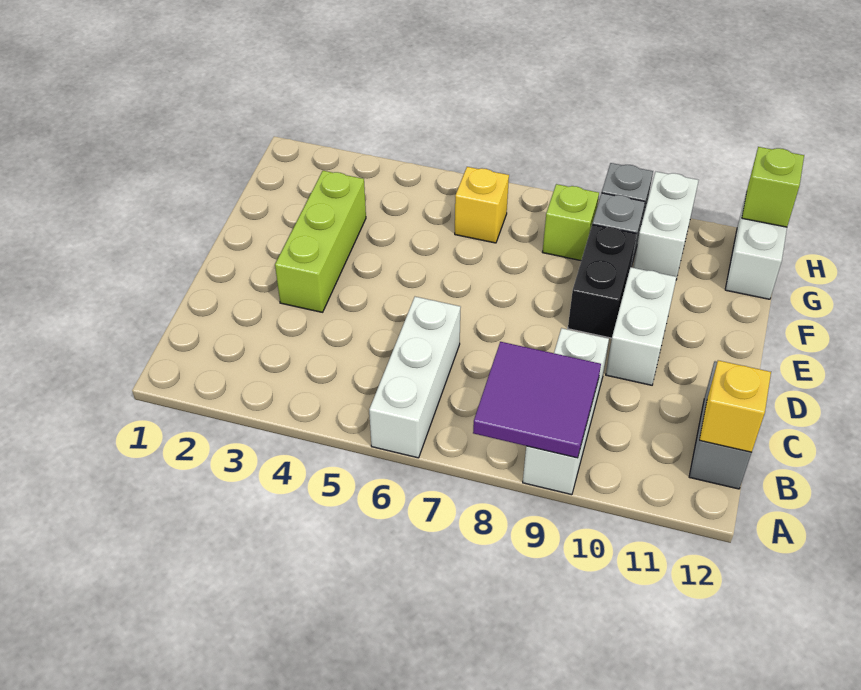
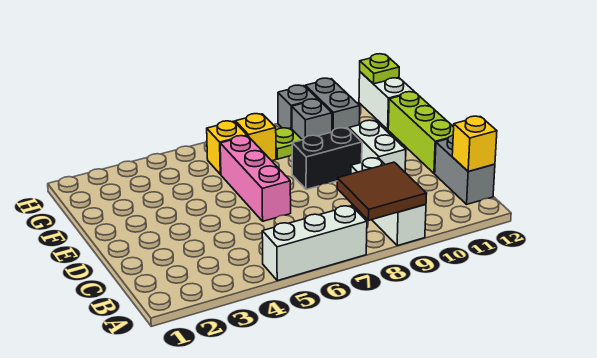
white brick A6:C6 level 1 -> white brick A5:A7 level 1
purple tile A8:B9 level 2 -> brown tile A8:B9 level 2
lime brick D3:F3 level 1 -> lime brick D12:F12 level 1
none -> pink brick D6:F6 level 1
black brick E9:F9 level 1 -> black brick E8:E9 level 1
none -> yellow brick G7 level 1
lime brick G8 level 1 -> lime plate G8 level 1
white brick G10:H10 level 1 -> grey brick G10:H10 level 1
lime brick H12 level 2 -> lime plate H12 level 2

